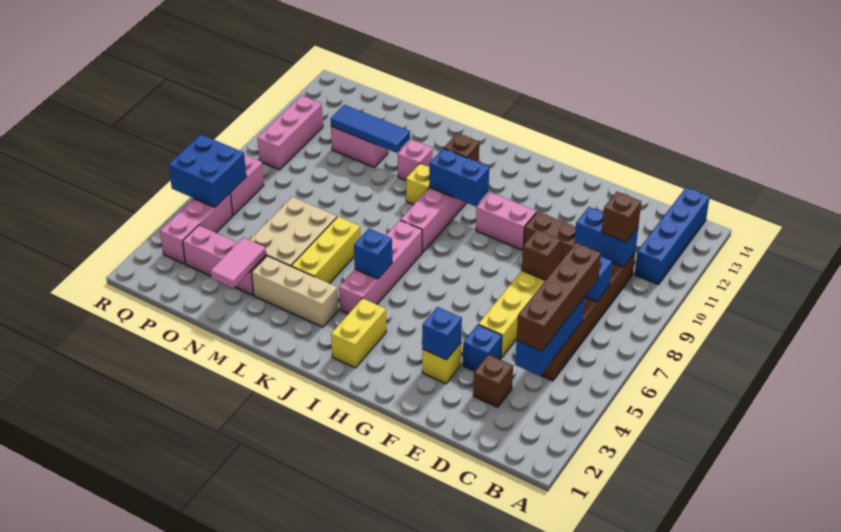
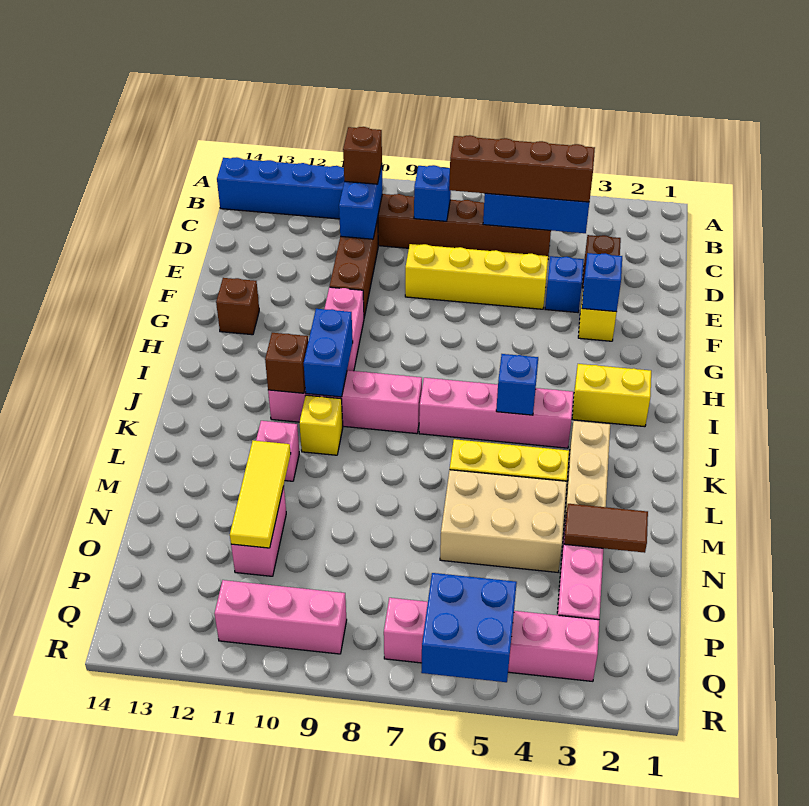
brown brick E8 level 2 -> brown brick G13 level 1
blue tile M11:O11 level 2 -> yellow tile M11:O11 level 2
pink tile N2:N3 level 2 -> brown tile N2:N3 level 2

